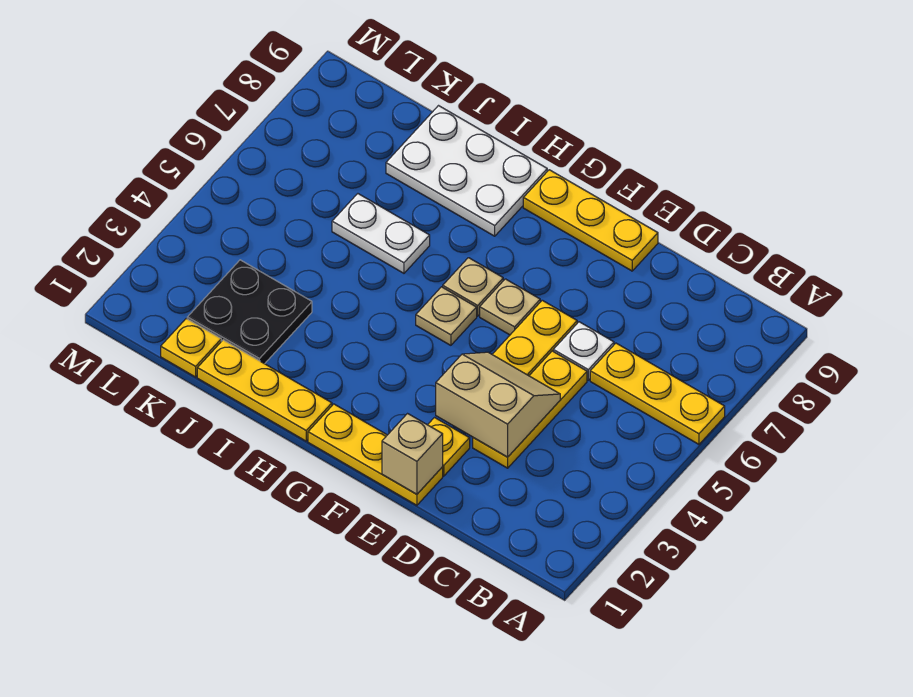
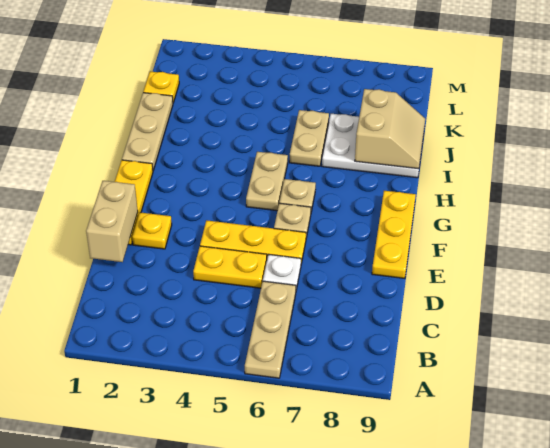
yellow plate A6:C6 level 1 -> tan plate A6:C6 level 1
yellow plate D3:D5 level 1 -> yellow plate D4:D5 level 1
tan slope D3:E4 level 2 top 3 -> tan slope I8:J9 level 2 top 8
tan brick E1 level 2 -> tan brick D1:E1 level 2
tan plate G5 level 1 -> tan plate G5:H5 level 1
yellow plate H1:J1 level 1 -> tan plate H1:J1 level 1
white plate H8:J9 level 1 -> white plate I7:J9 level 1
white plate I6:J6 level 1 -> tan plate I6:J6 level 1
black plate J2:K3 level 1 -> none

